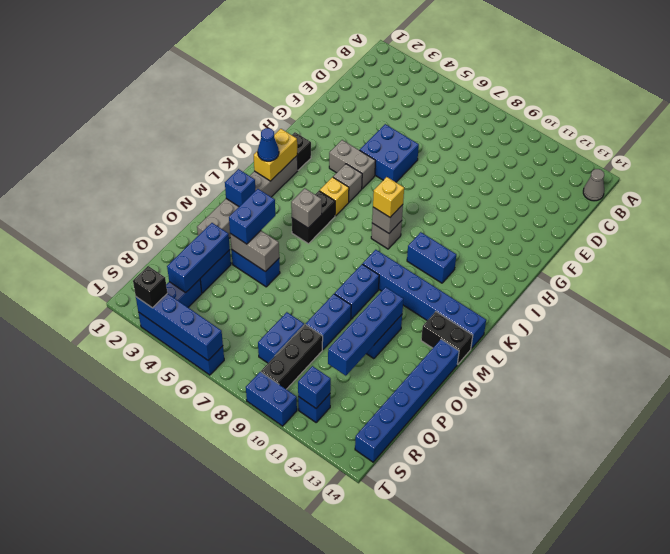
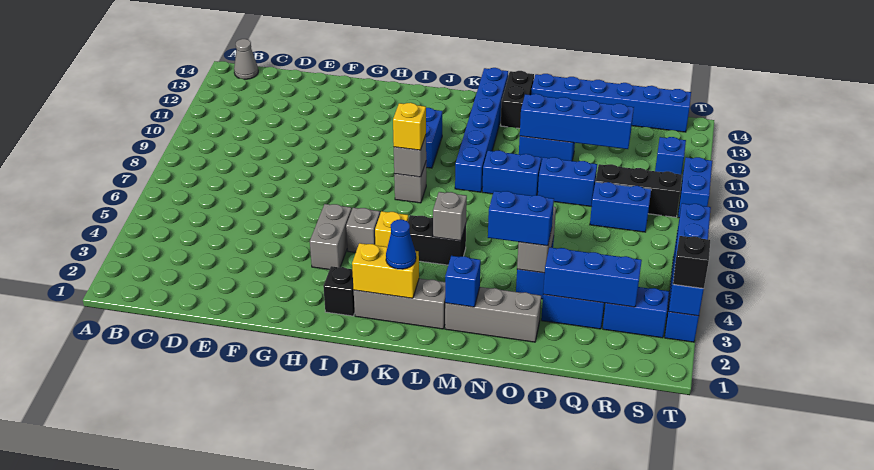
blue brick F5:G6 level 1 -> none
blue brick S11 level 2 -> none

